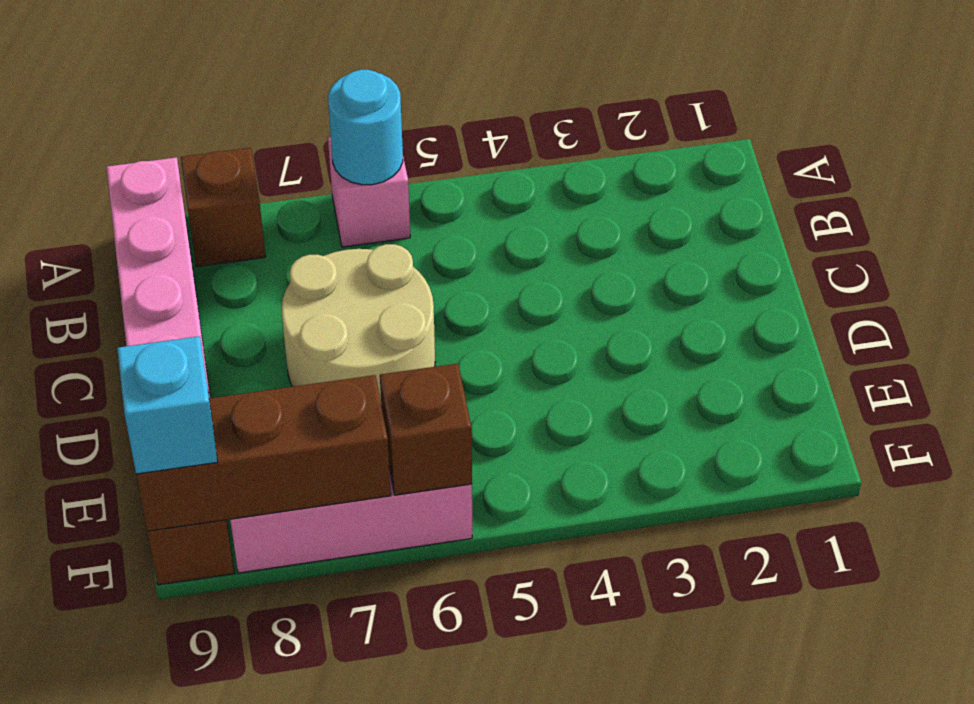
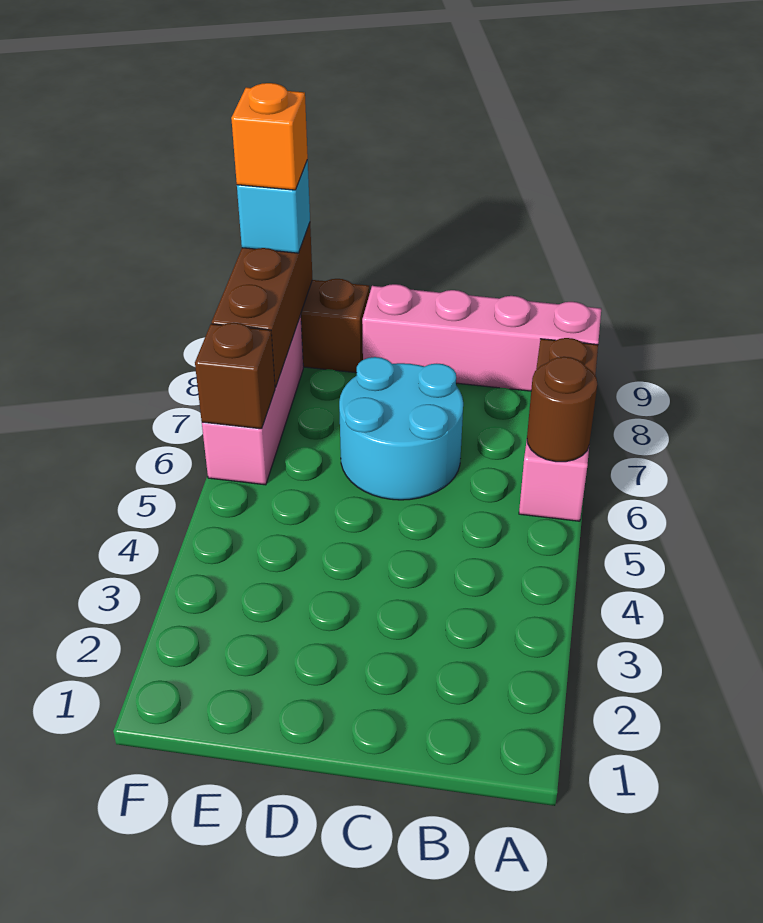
cyan round brick A6 level 2 -> brown round brick A6 level 2
tan round brick C6:D7 level 1 -> cyan round brick C6:D7 level 1
none -> orange brick F9 level 4

